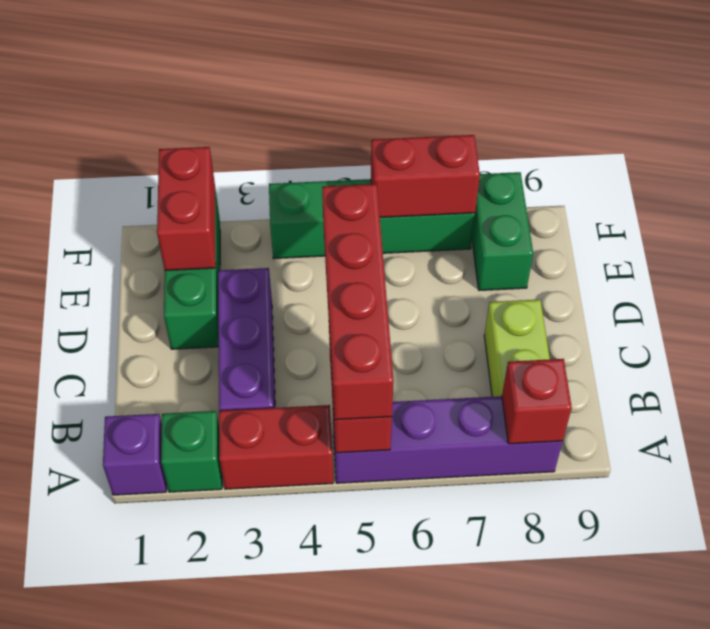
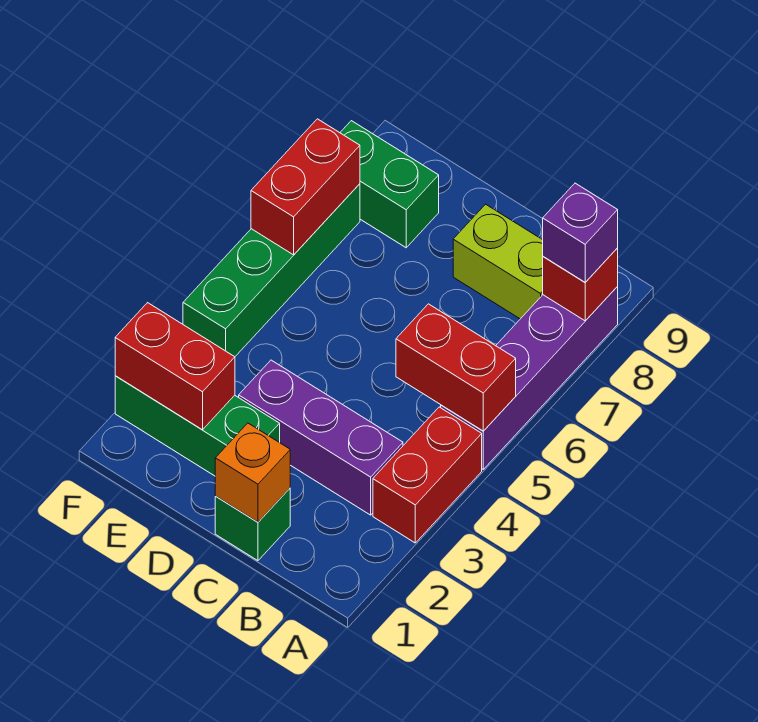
purple brick A1 level 1 -> purple brick A8 level 3
green brick A2 level 1 -> green brick C1 level 1
red brick A5:D5 level 3 -> none
none -> orange brick C1 level 2

